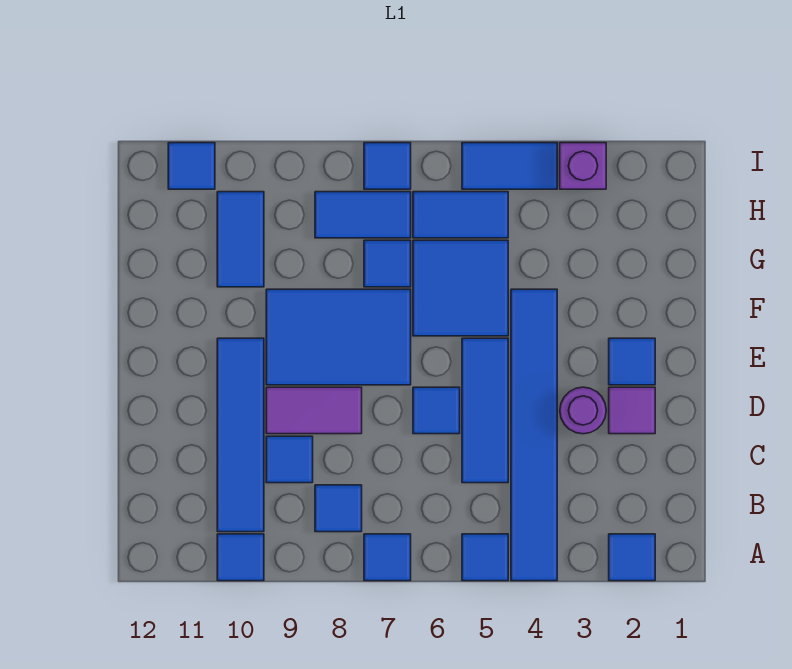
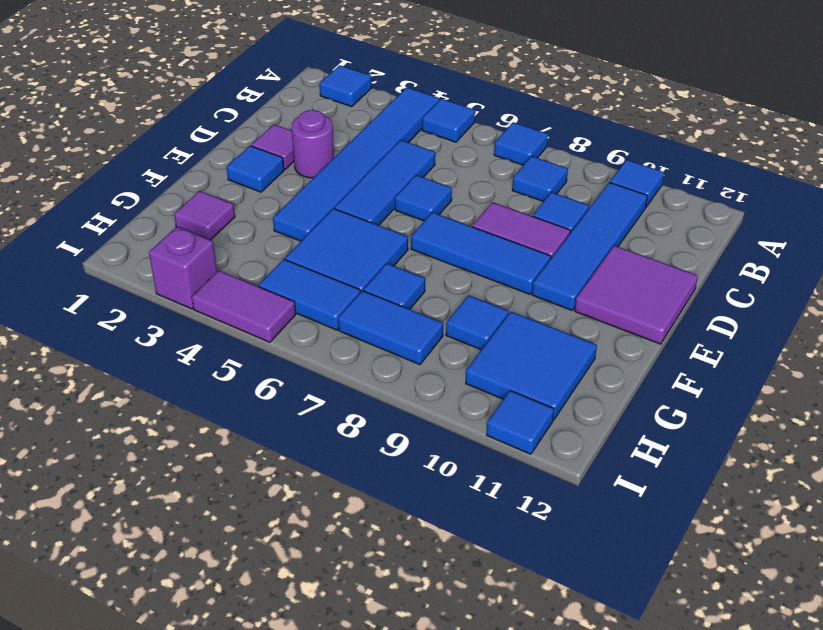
none -> purple tile D11:E12 level 1
blue tile E7:F9 level 1 -> blue tile E7:E9 level 1
none -> purple tile G2 level 1
blue tile G10:H10 level 1 -> blue tile G10:H11 level 1
blue tile I4:I5 level 1 -> purple tile I4:I5 level 1
blue tile I7 level 1 -> blue tile G9 level 1

